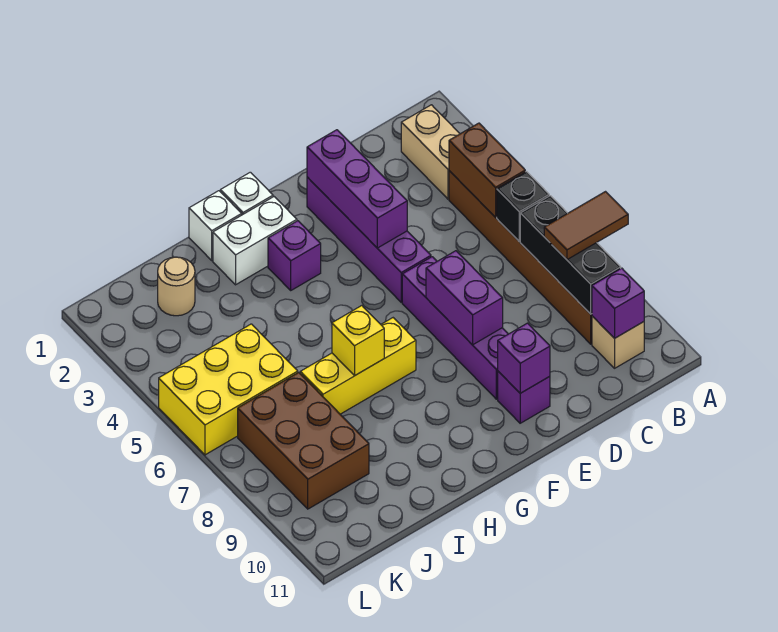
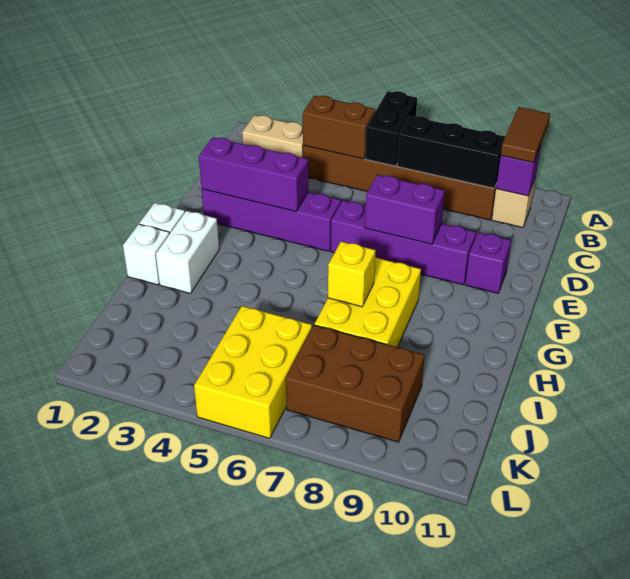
brown tile A8:B8 level 3 -> brown tile A10:B10 level 3
black brick B6 level 2 -> black brick A6:B6 level 2
purple brick E10 level 2 -> none
purple brick G3 level 1 -> none
yellow brick G7:I7 level 1 -> yellow brick G7:I8 level 1
tan round brick J2 level 1 -> none

